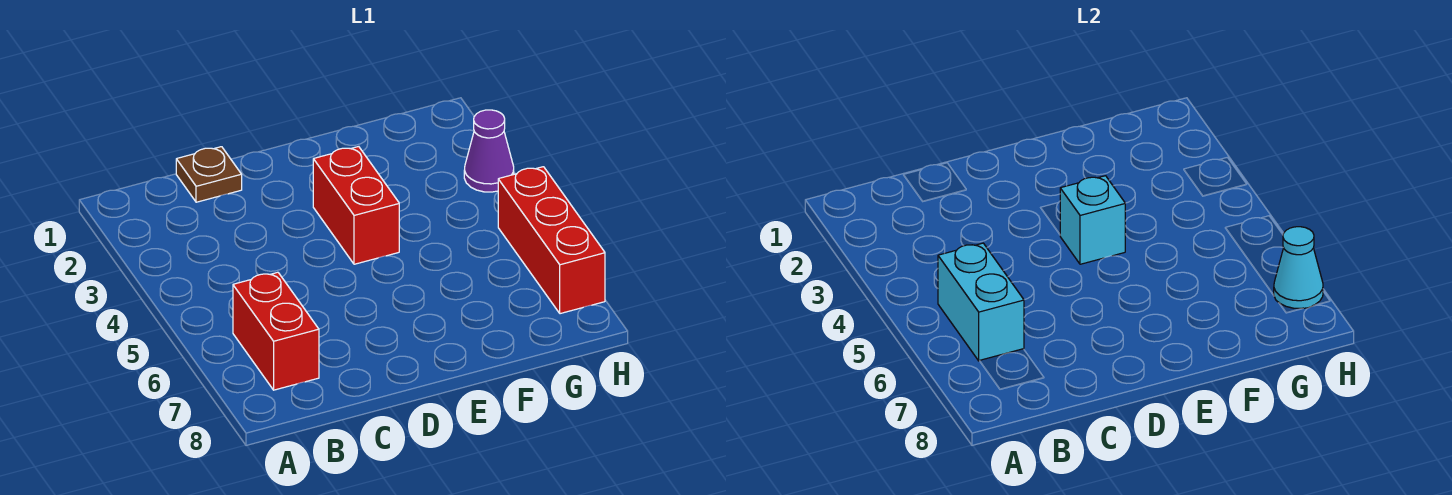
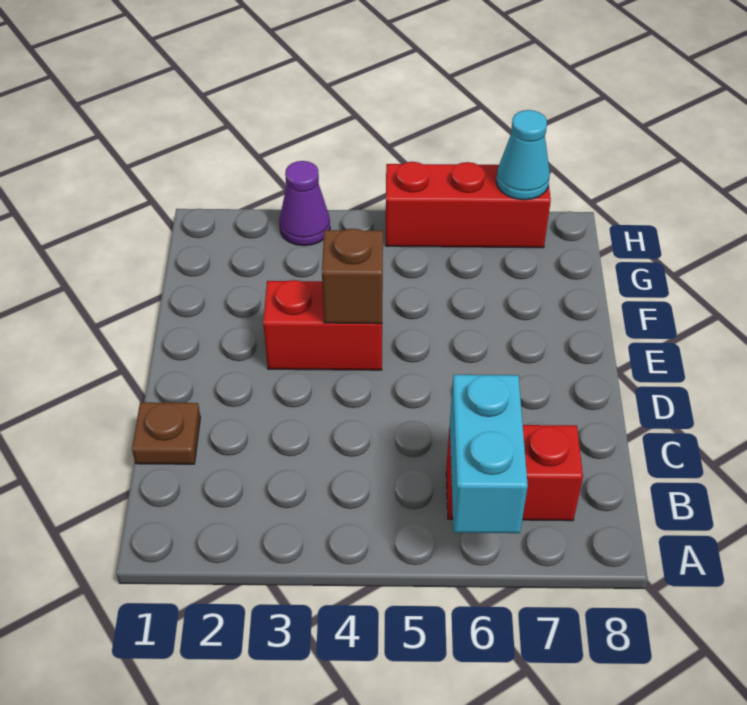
cyan brick B5:B6 level 2 -> cyan brick A6:B6 level 2
cyan brick E4 level 2 -> brown brick E4 level 2

